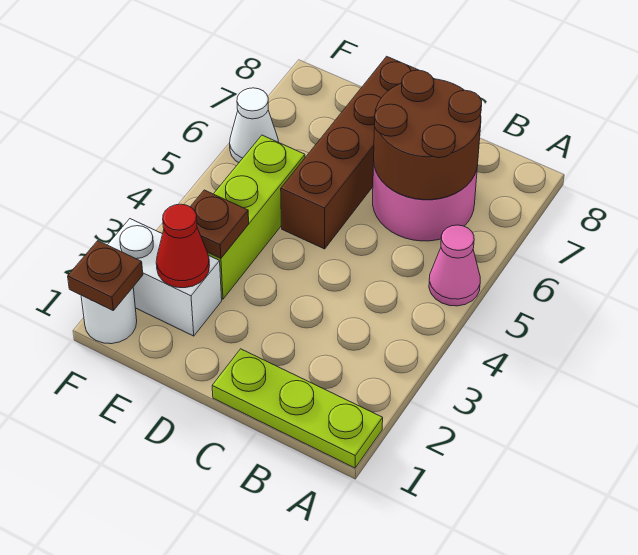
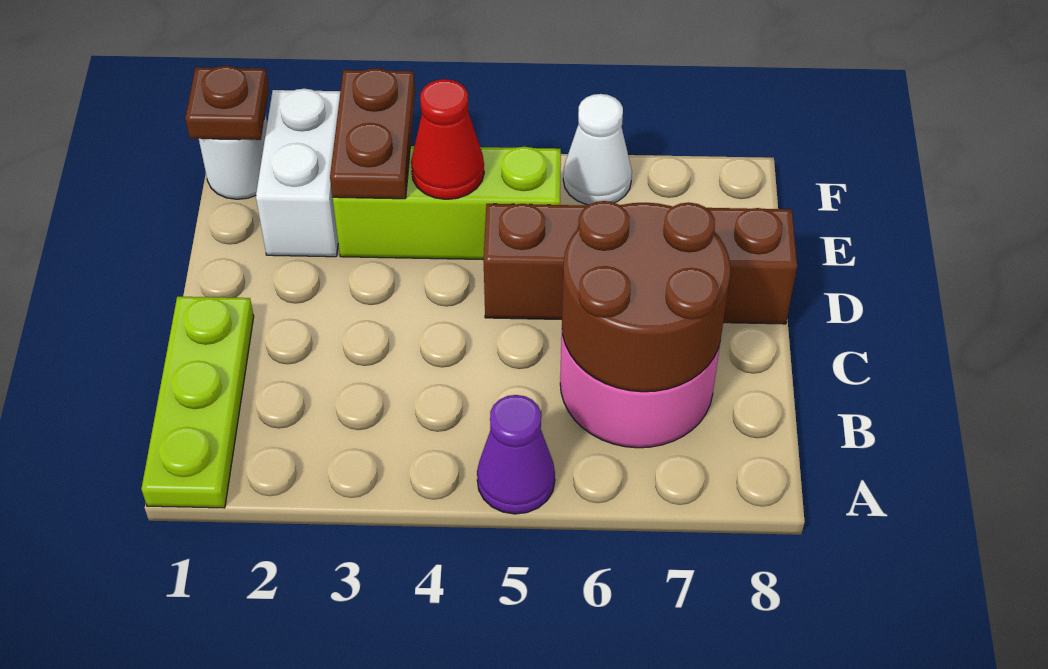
pink cone A5 level 1 -> purple cone A5 level 1
red cone E2 level 2 -> red cone E4 level 2
brown plate E3 level 2 -> brown plate E3:F3 level 2

